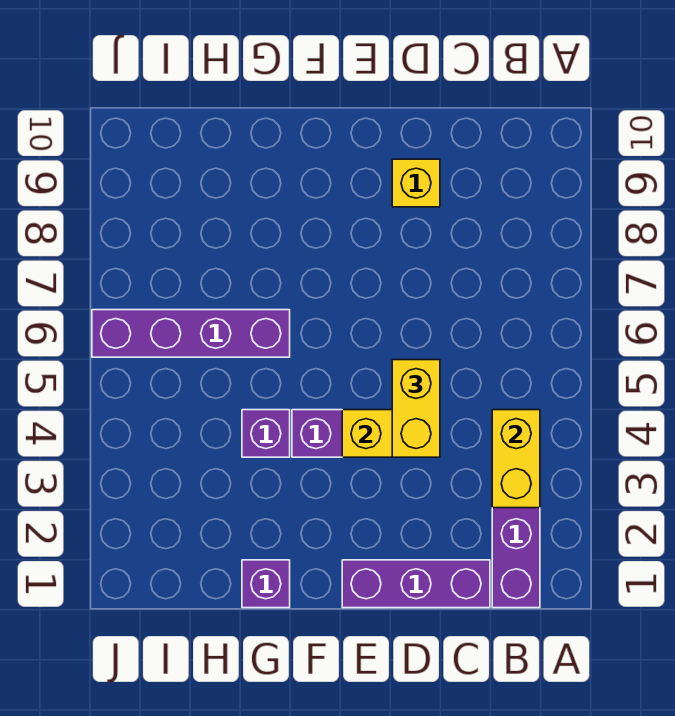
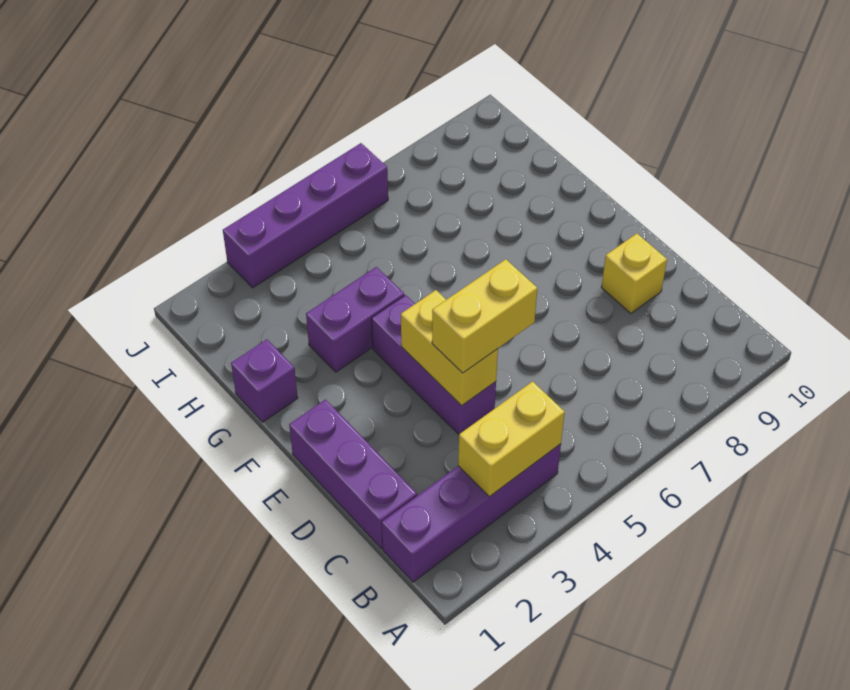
purple brick G4 level 1 -> purple brick G3:G4 level 1
purple brick G6:J6 level 1 -> purple brick J3:J6 level 1

